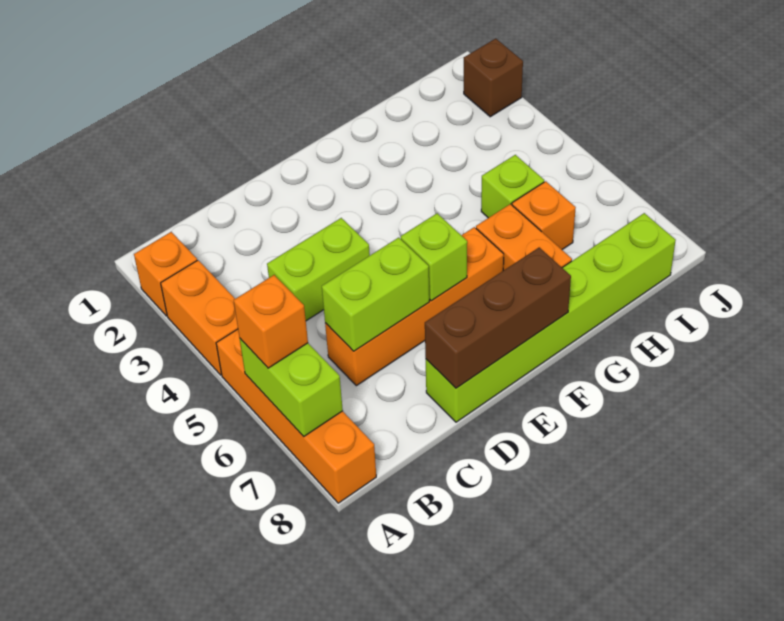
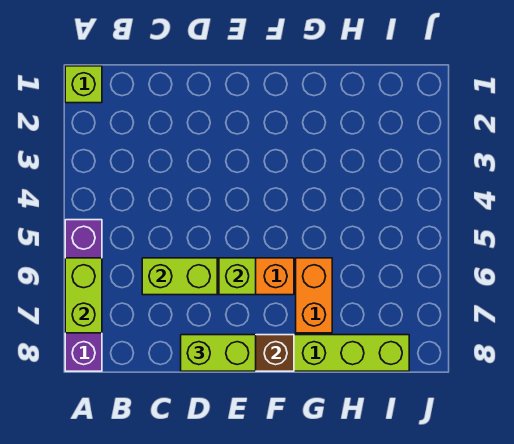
orange brick A2 level 1 -> none
orange brick A3:A4 level 1 -> none
orange brick A5:A8 level 1 -> purple brick A5:A8 level 1
orange brick A6 level 3 -> none
lime brick C4:D4 level 1 -> lime brick D8:E8 level 3
lime brick H5 level 1 -> lime brick A1 level 1
orange brick H6 level 1 -> none
brown brick J2 level 1 -> none

